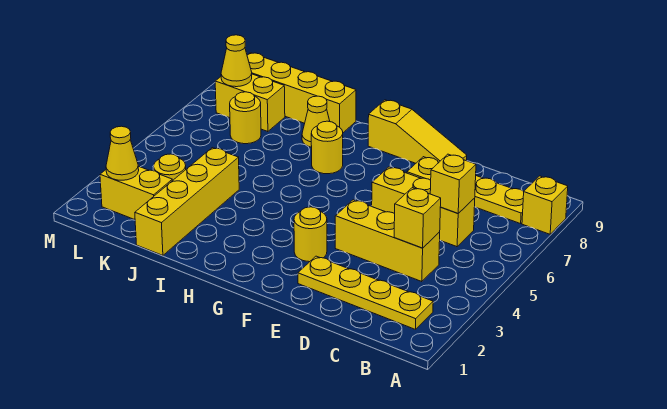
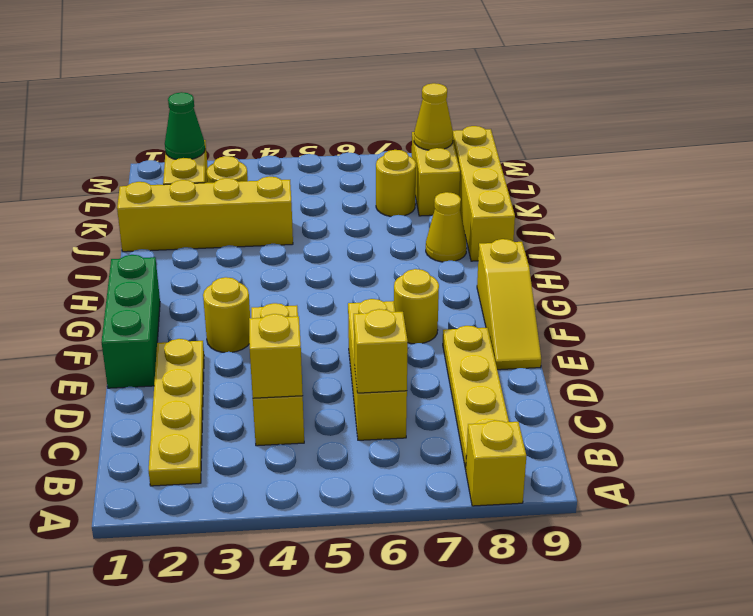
none -> green brick E1:G1 level 1
yellow round brick H7 level 1 -> yellow round brick F7 level 1
yellow cone L2 level 2 -> green cone L2 level 2

